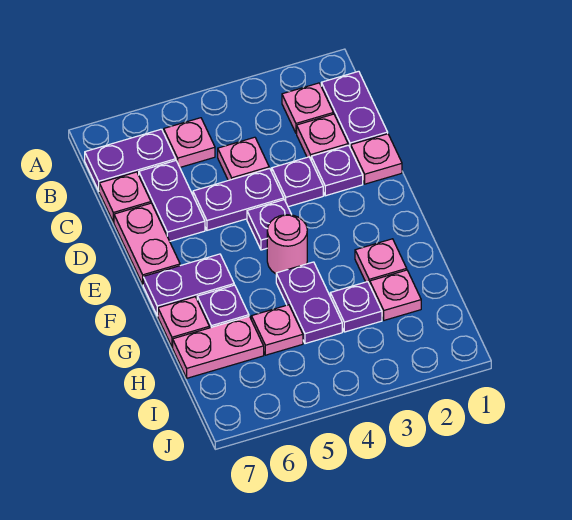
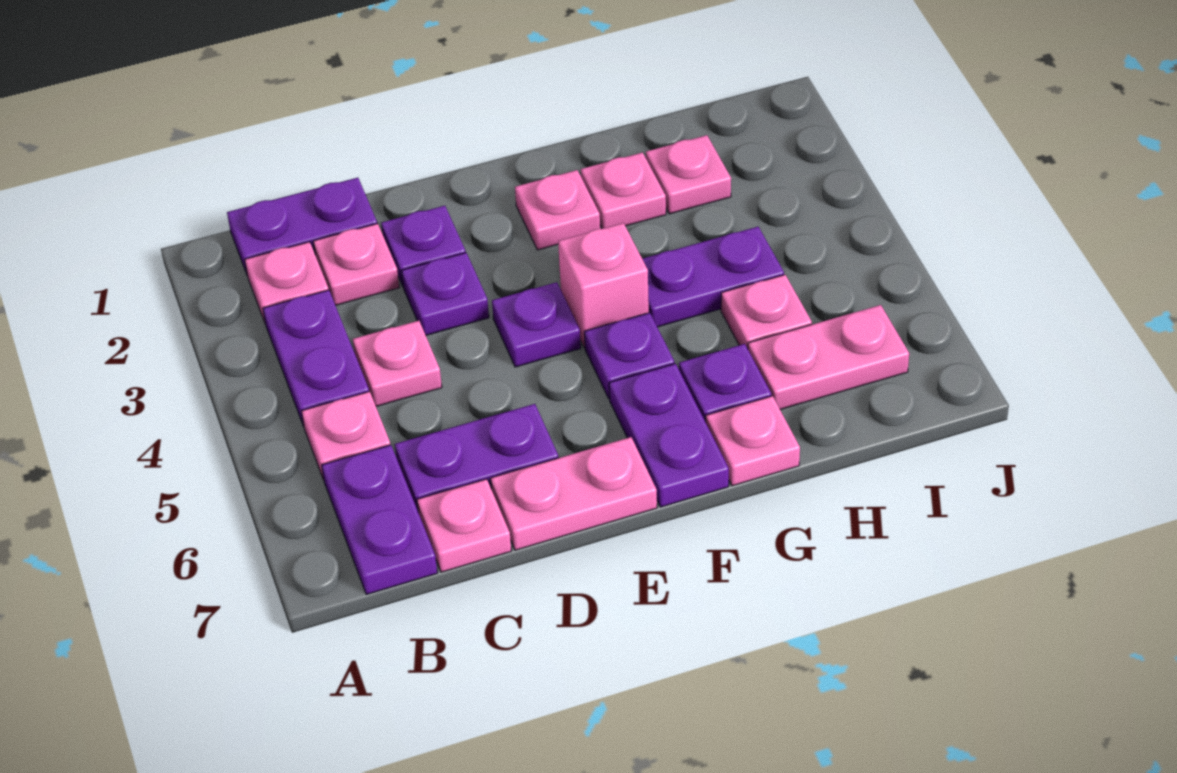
pink plate D1 level 1 -> pink plate F2 level 1
purple plate D4:D5 level 1 -> purple plate B3:B4 level 1
pink round brick F4 level 1 -> pink brick F4 level 1
purple plate H3 level 1 -> purple plate F5 level 1
pink plate H6:H7 level 1 -> pink plate H6:I6 level 1

